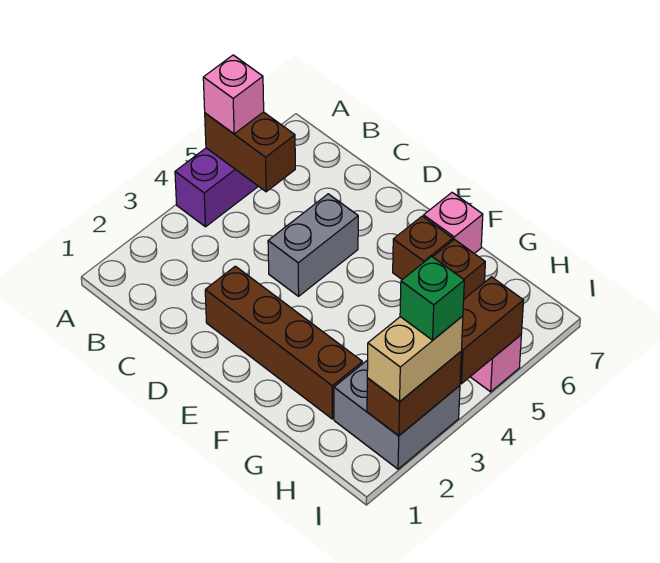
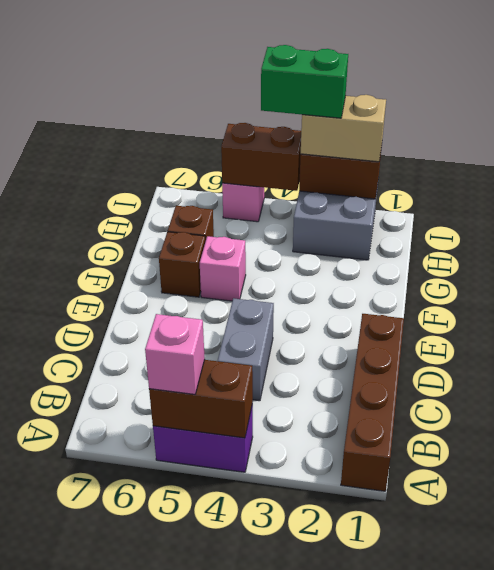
brown brick A5:B5 level 2 -> brown brick A4:A5 level 2
brown brick D2:G2 level 1 -> brown brick A1:D1 level 1
grey brick D4:D5 level 1 -> grey brick C4:D4 level 1
pink brick F7 level 1 -> pink brick F5 level 1
green brick I3 level 4 -> green brick I3:I4 level 4

